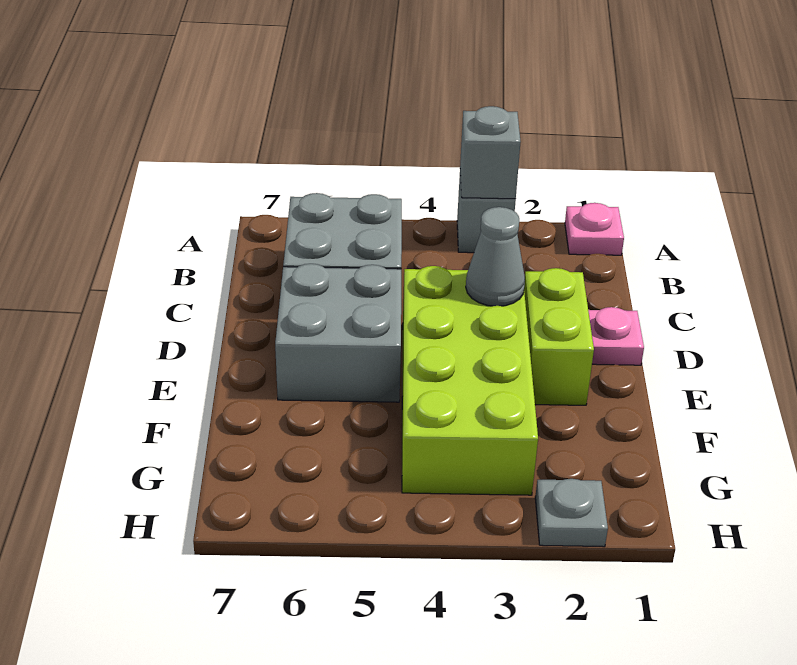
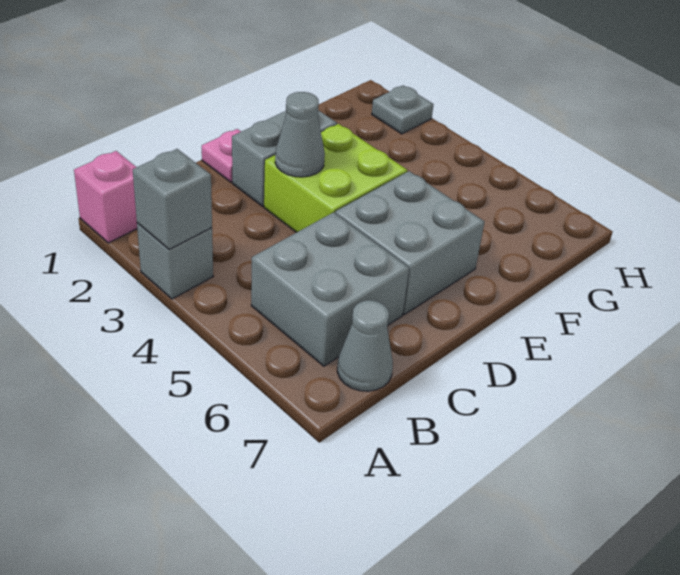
pink plate A1 level 1 -> pink brick A1 level 1
none -> grey cone B7 level 1
lime brick D2:E2 level 1 -> grey brick D2:E2 level 1
lime brick D3:G4 level 1 -> lime brick D3:E4 level 1

